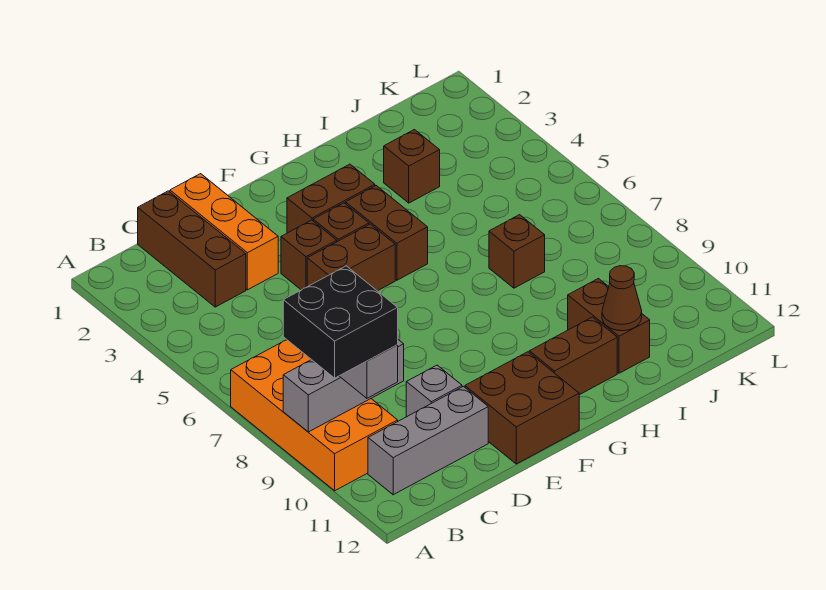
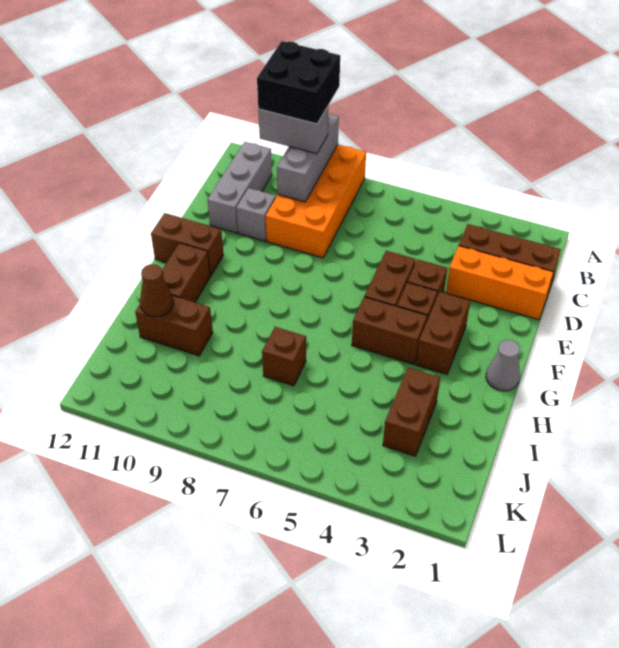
orange brick A7:B10 level 1 -> orange brick A8:D9 level 1
brown brick E11:F12 level 1 -> brown brick F11:F12 level 1
none -> grey cone G1 level 1
brown brick I3 level 1 -> brown brick I3:J3 level 1

